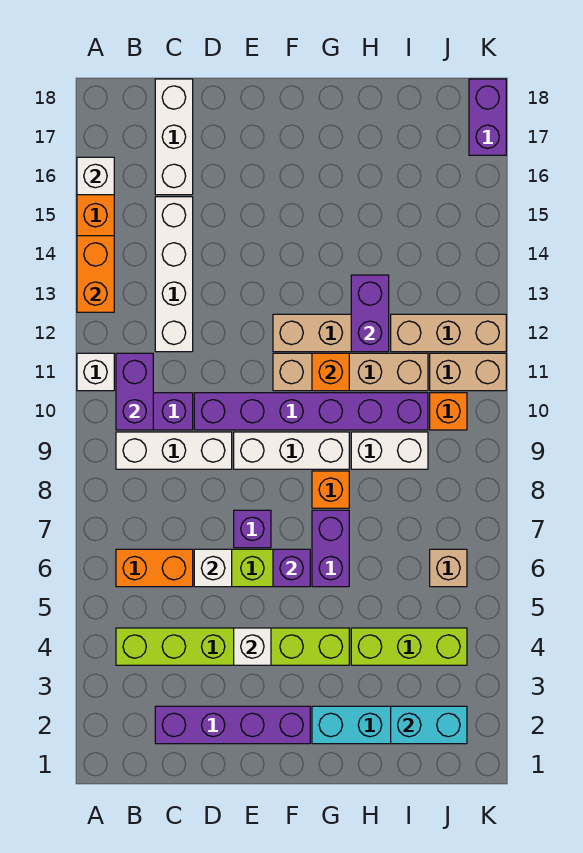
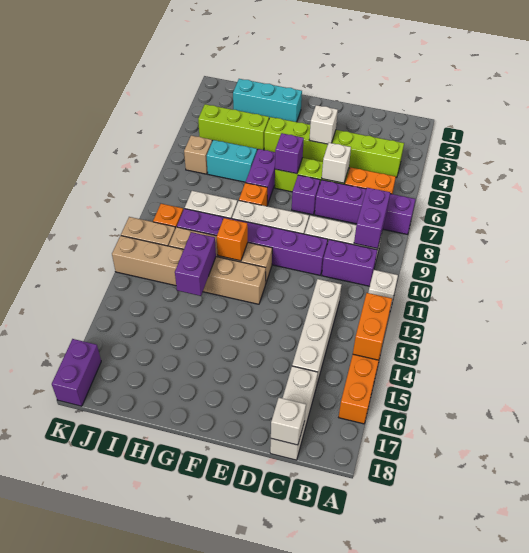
white brick A16 level 2 -> white brick C18 level 2
purple brick B10:B11 level 2 -> purple brick B8:B9 level 2
purple brick C2:F2 level 1 -> purple brick A7:D7 level 1
cyan brick I2:J2 level 2 -> cyan brick H6:I6 level 1

